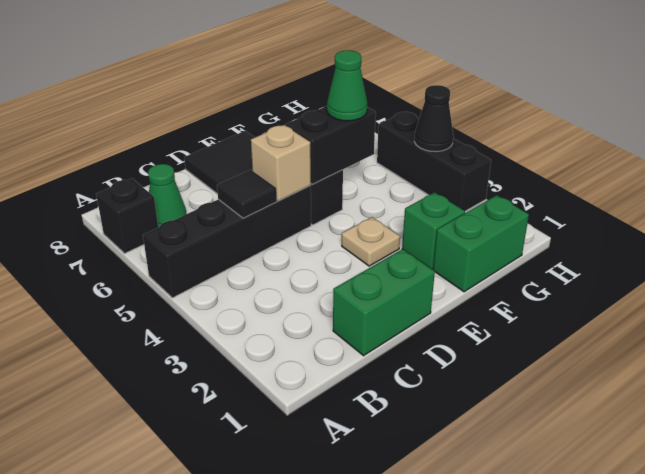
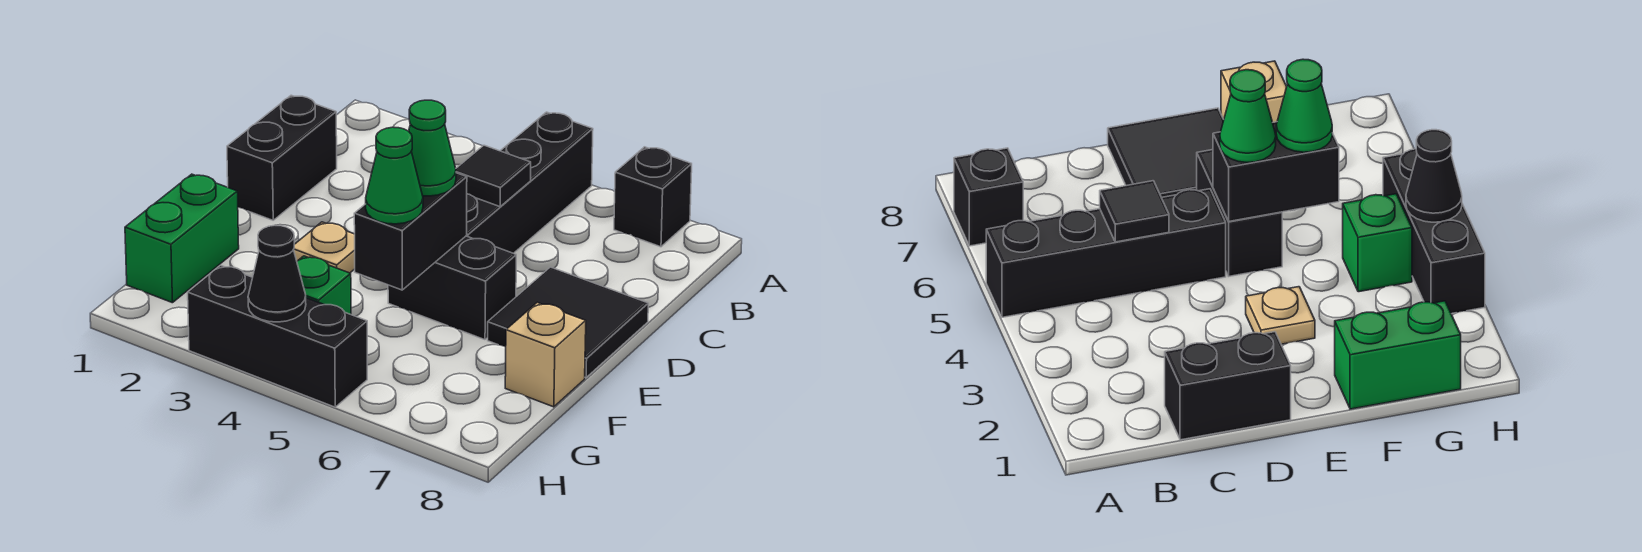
green cone B7 level 1 -> green cone E5 level 3
green brick C1:D1 level 1 -> black brick C1:D1 level 1
tan brick D5 level 2 -> tan brick F8 level 1
green brick F2 level 1 -> green brick G4 level 1

